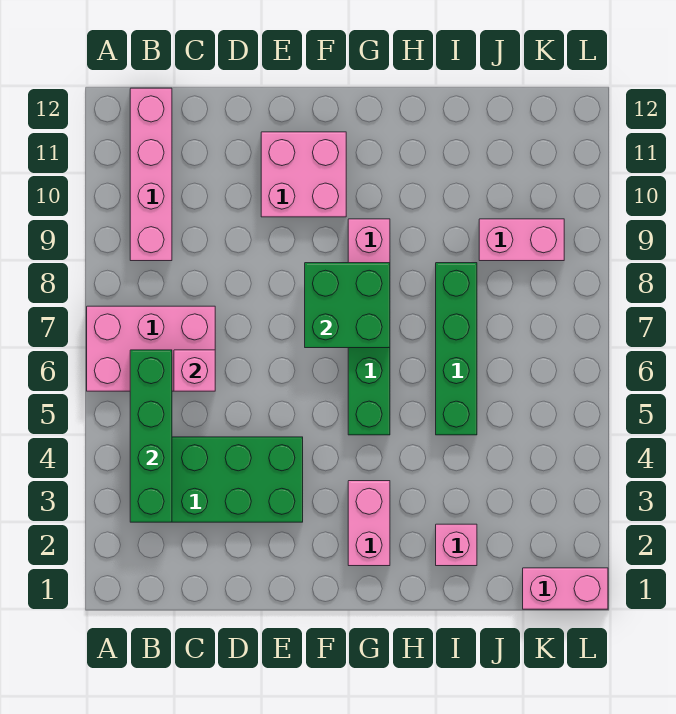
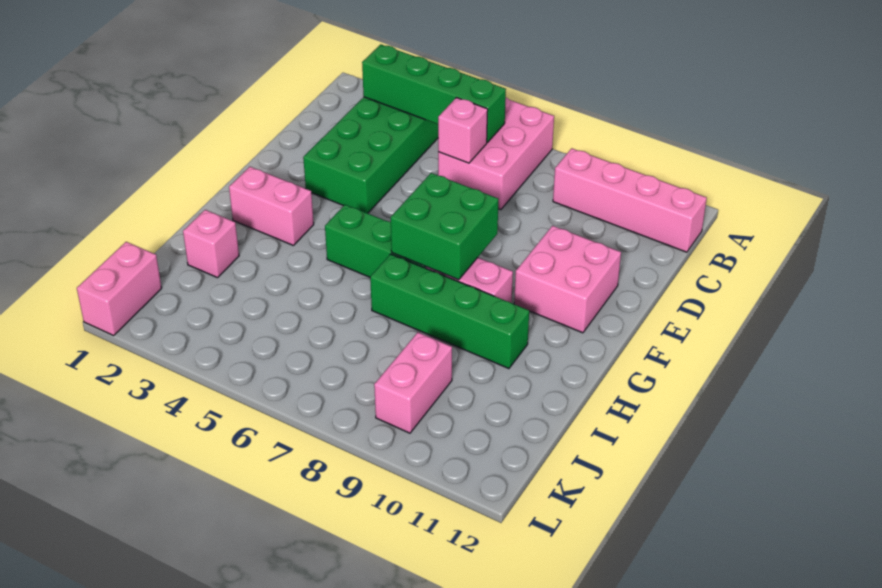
green brick I5:I8 level 1 -> green brick H7:H10 level 1

